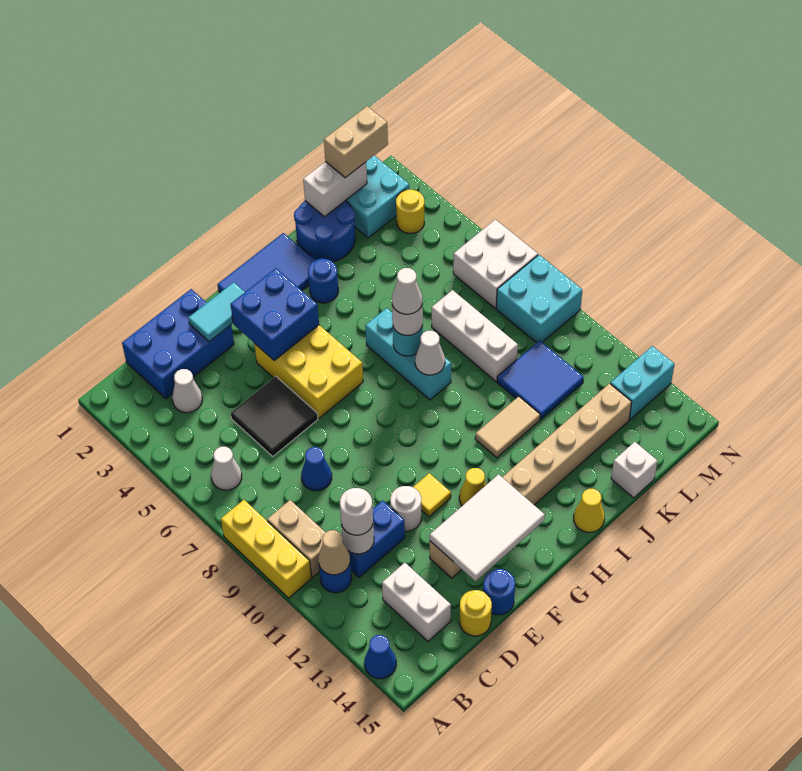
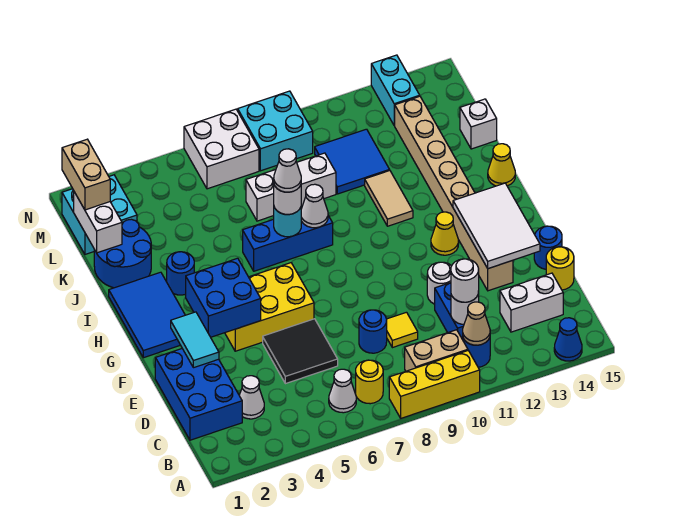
blue cone D8 level 1 -> blue round brick D8 level 1
yellow tile F11 level 1 -> yellow tile D9 level 1
cyan brick I6:I8 level 1 -> blue brick I6:I8 level 1
yellow round brick M3 level 1 -> yellow round brick B7 level 1

